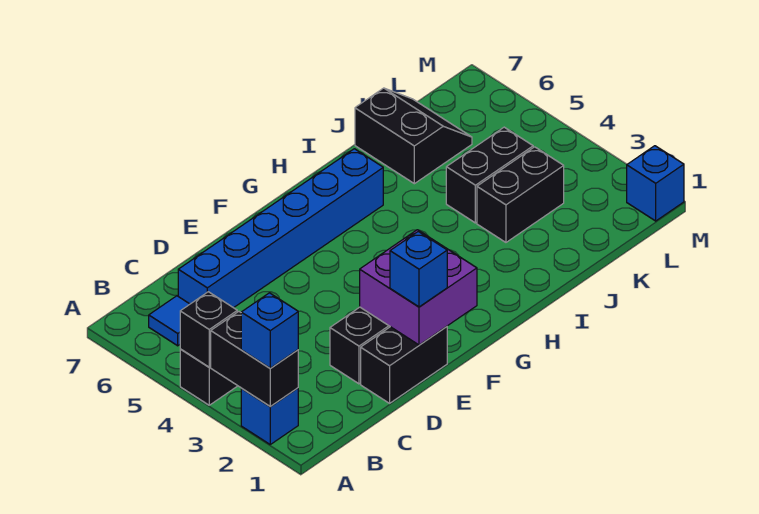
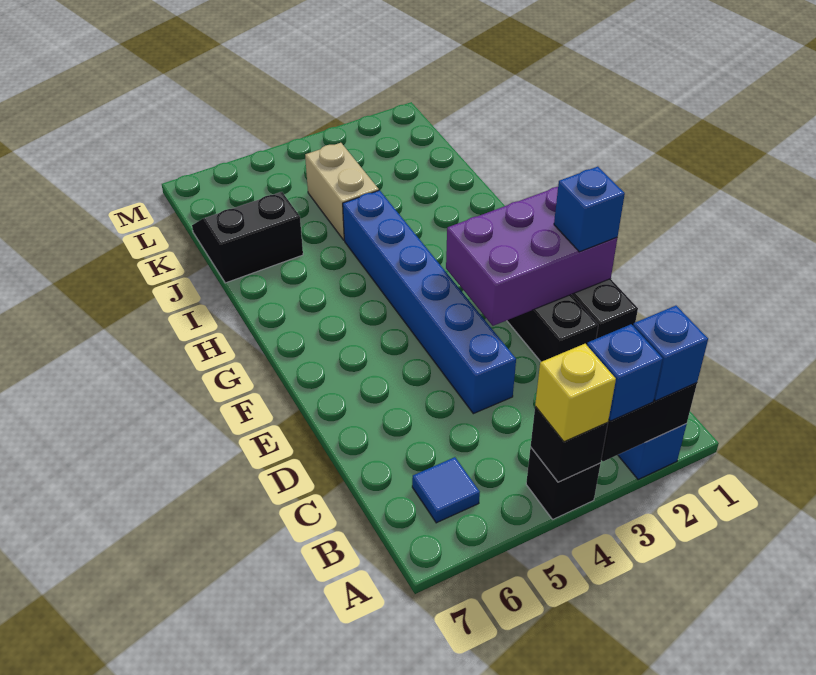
none -> yellow brick A4 level 3
blue brick C6:H6 level 1 -> blue brick D4:I4 level 1
purple brick E1:F2 level 2 -> purple brick E1:F3 level 2
black brick J3:K3 level 1 -> none
black brick J4:K4 level 1 -> tan brick J4:K4 level 1
blue brick M1 level 1 -> blue brick A3 level 3

